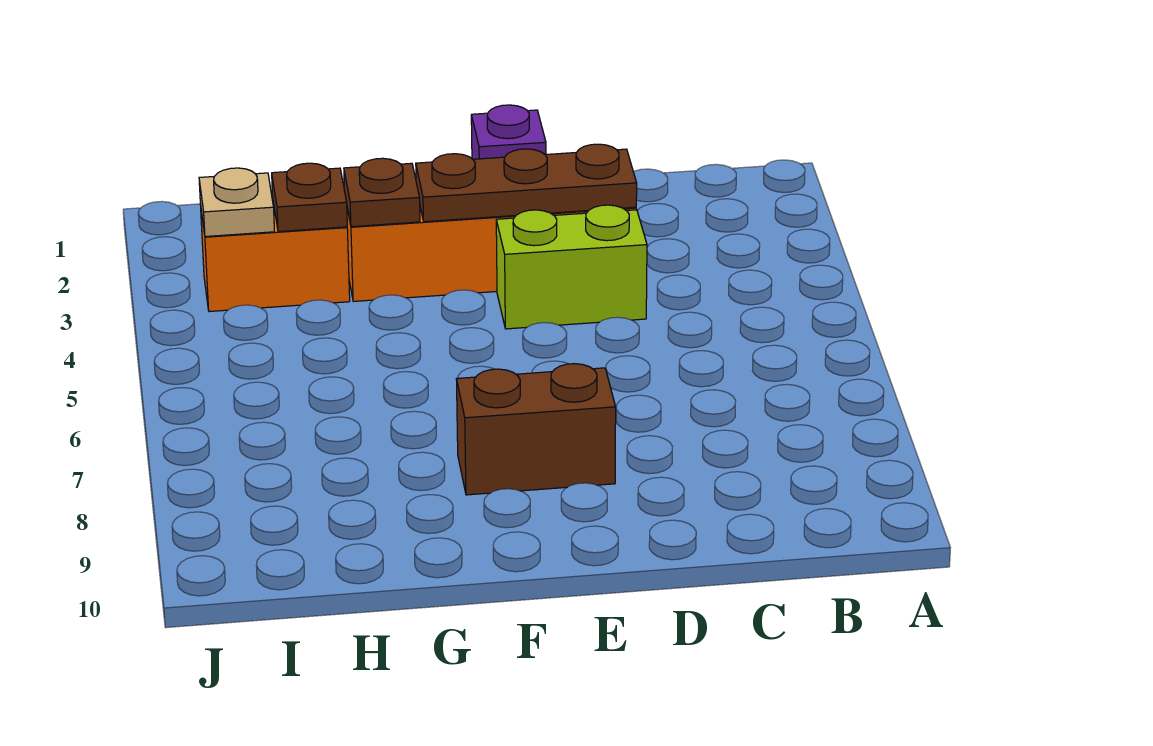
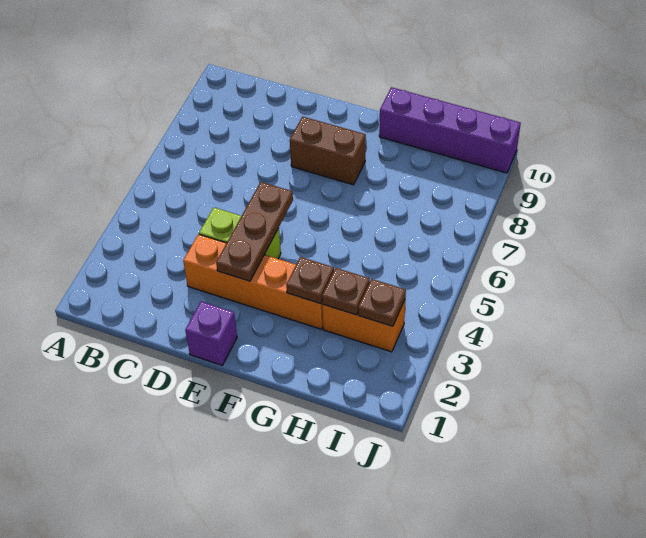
brown plate D3:F3 level 2 -> brown plate E3:E5 level 2
none -> purple brick G10:J10 level 1
tan plate I3 level 2 -> brown plate I3 level 2

